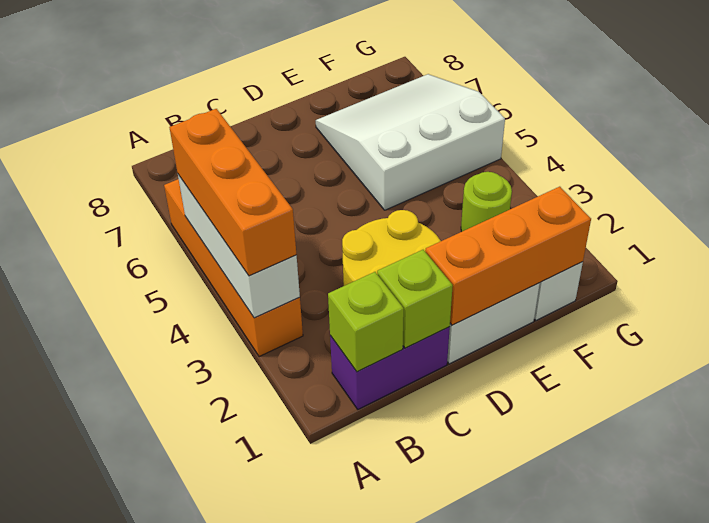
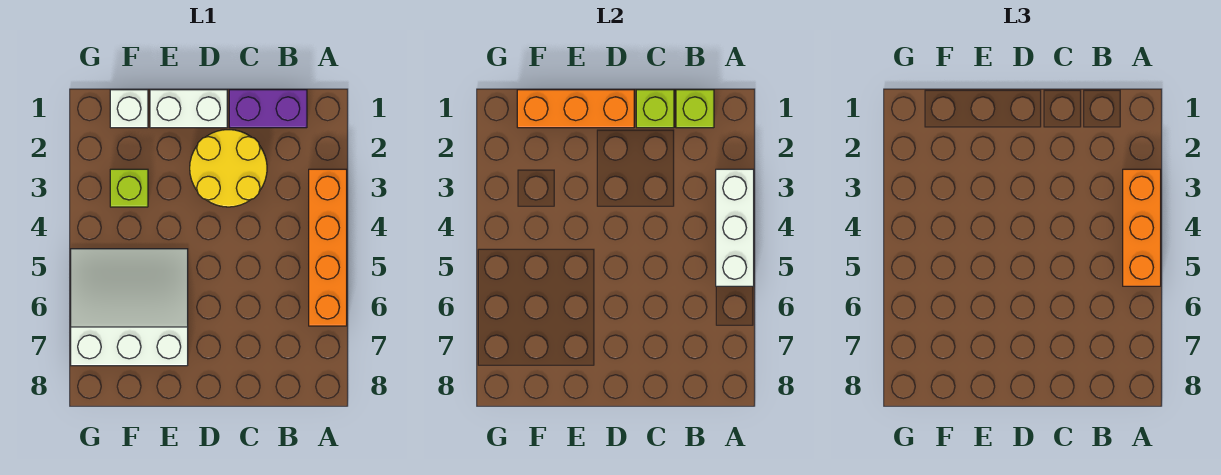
white slope E5:G7 level 1 top 5 -> white slope E5:G7 level 1 top 7
lime round brick F3 level 1 -> lime brick F3 level 1

